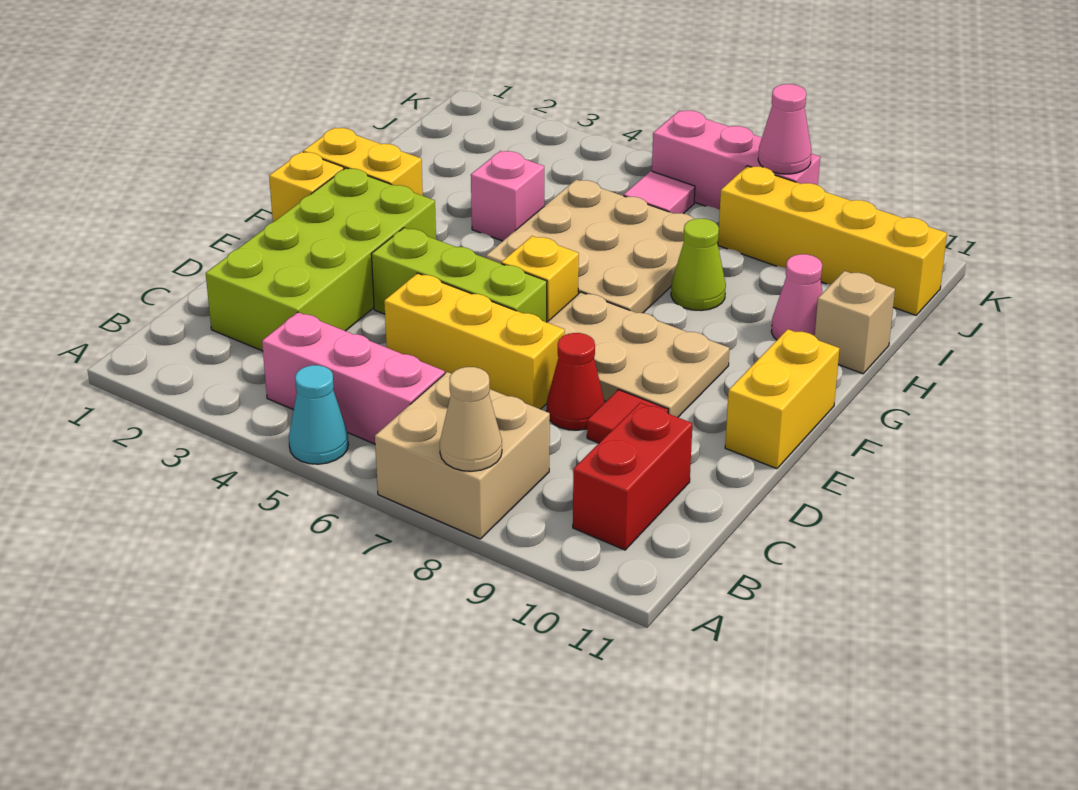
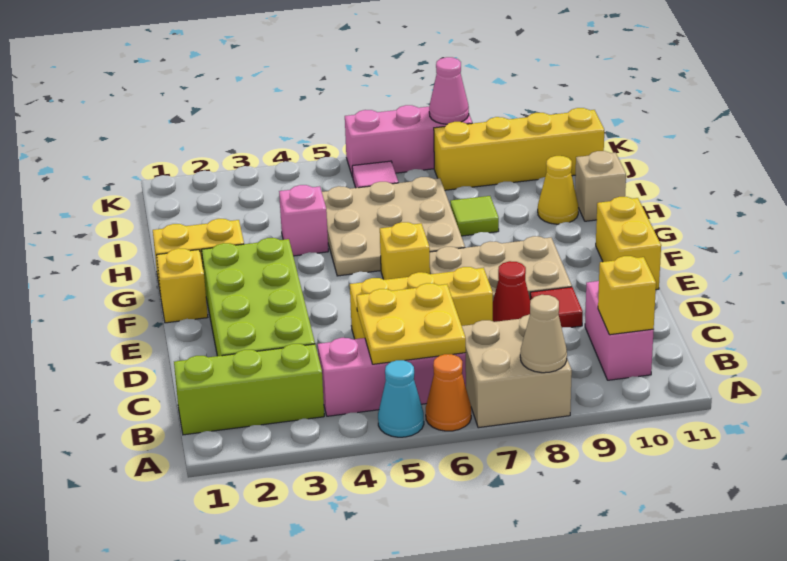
none -> orange cone A6 level 1
none -> yellow plate B5:C6 level 2
red brick B10:C10 level 1 -> pink brick B10:C10 level 1
none -> yellow brick B10 level 2
lime brick E4:E6 level 1 -> lime brick B1:B3 level 1
lime cone H8 level 1 -> lime tile H8 level 1
pink cone H10 level 1 -> yellow cone H10 level 1

